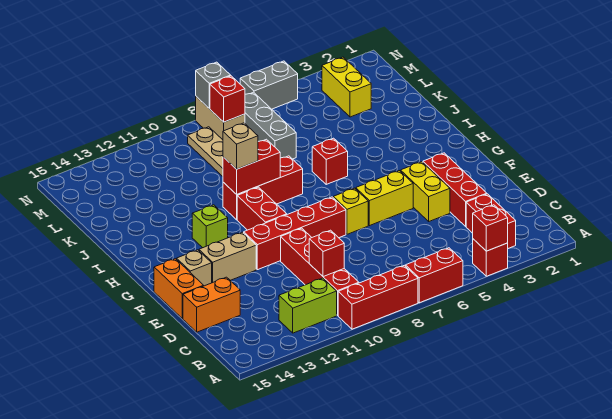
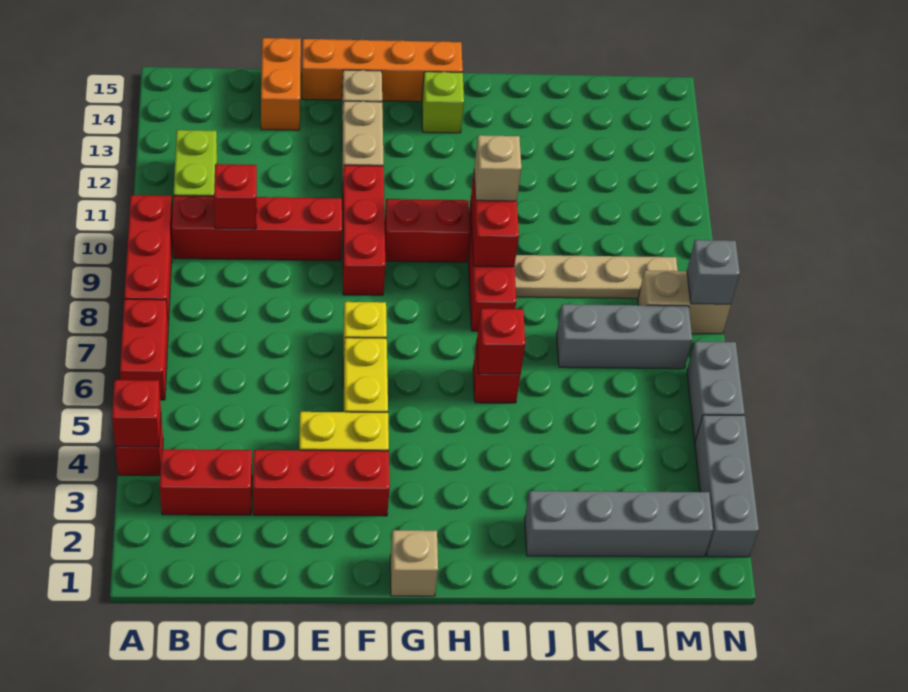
orange brick E15:F15 level 1 -> orange brick E15:H15 level 1
red brick F8:F11 level 1 -> red brick F9:F11 level 1
none -> tan brick G1 level 1
lime brick H12 level 1 -> lime brick H14 level 1
none -> grey brick J2:M2 level 1
yellow brick L3:M3 level 1 -> none
red brick M8 level 2 -> red brick I6 level 2
none -> grey brick N2:N4 level 1

